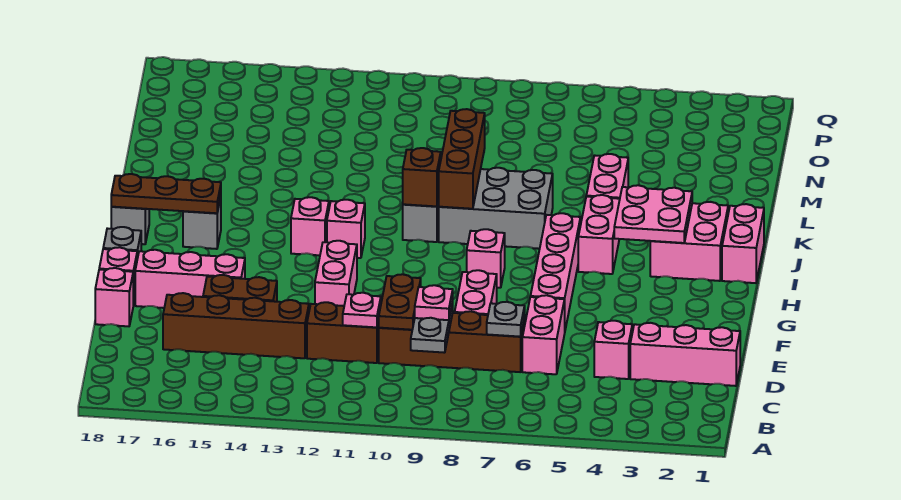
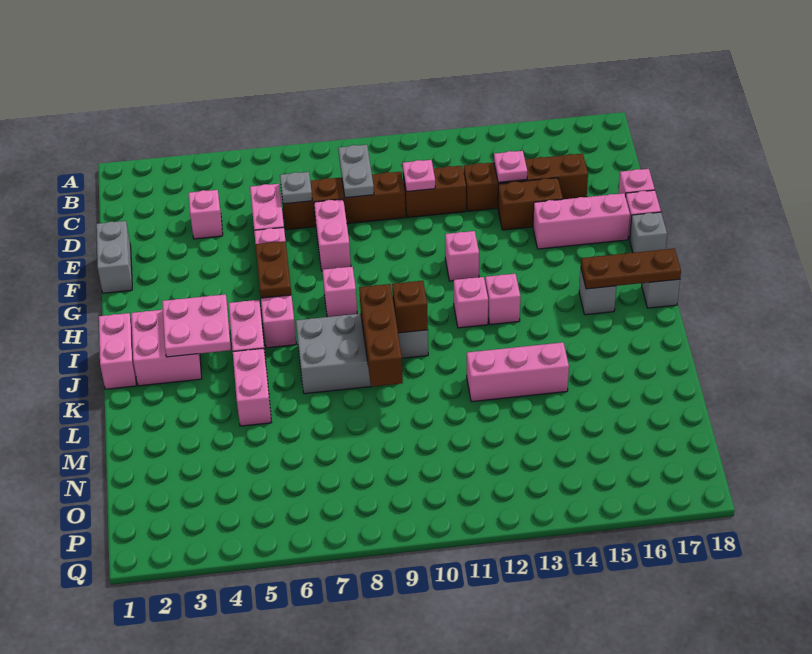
pink brick D1:D3 level 1 -> pink brick L12:L14 level 1
pink plate D9 level 3 -> pink plate D14 level 2
brown plate D10:E10 level 2 -> brown plate G6:H6 level 2
none -> grey brick E1:F1 level 1
pink brick F12:G12 level 1 -> pink brick G12 level 1

